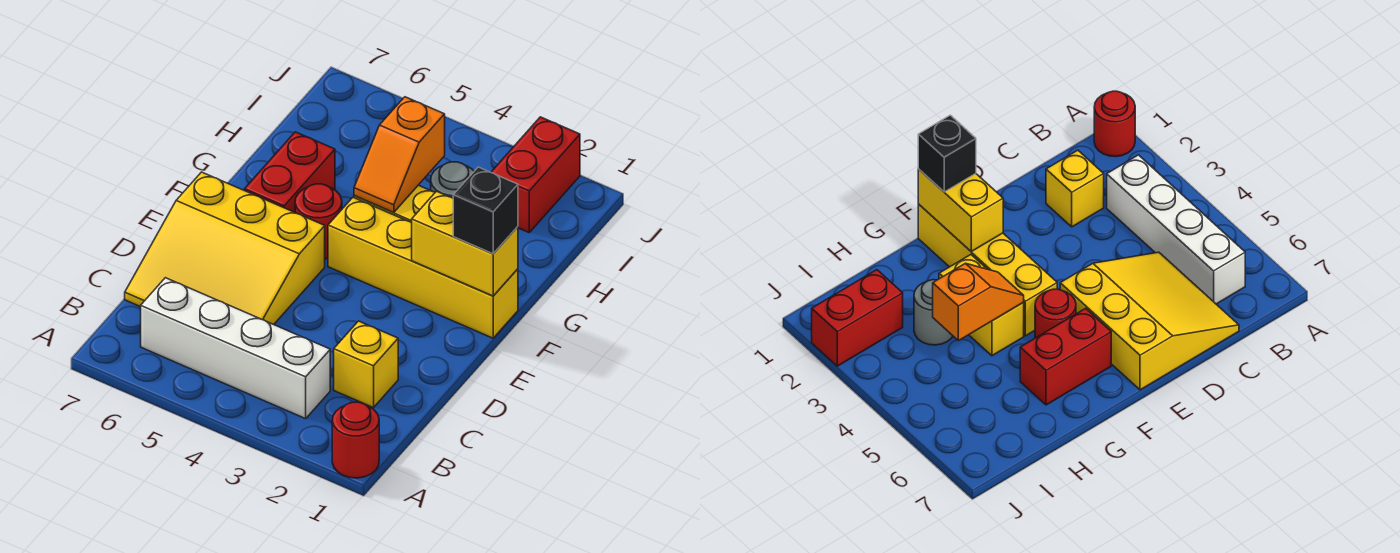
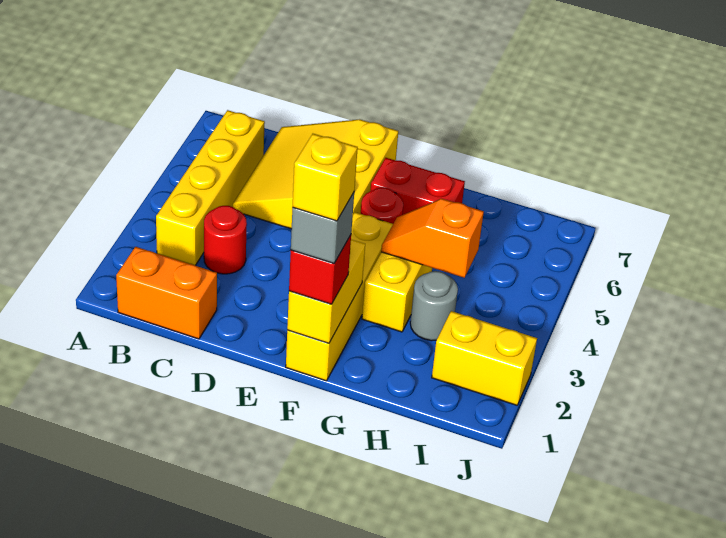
red round brick A1 level 1 -> red round brick C3 level 1
none -> orange brick B1:C1 level 1
white brick B3:B6 level 1 -> yellow brick B3:B6 level 1
yellow brick C2 level 1 -> yellow brick F1 level 5
black brick F1 level 3 -> red brick F1 level 3
none -> grey brick F1 level 4
red brick I2:J2 level 1 -> yellow brick I2:J2 level 1

